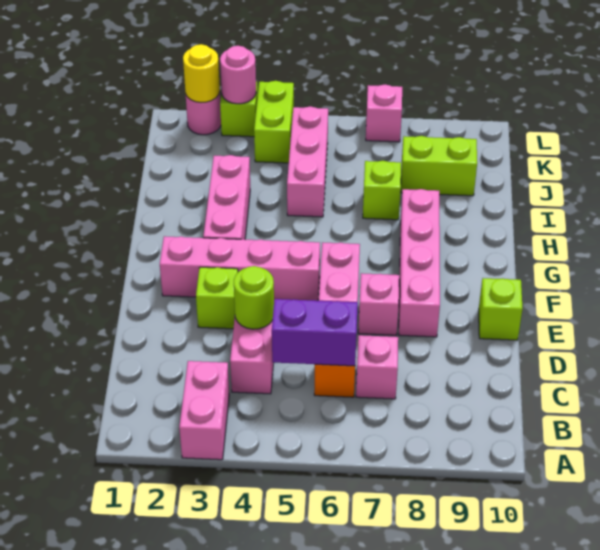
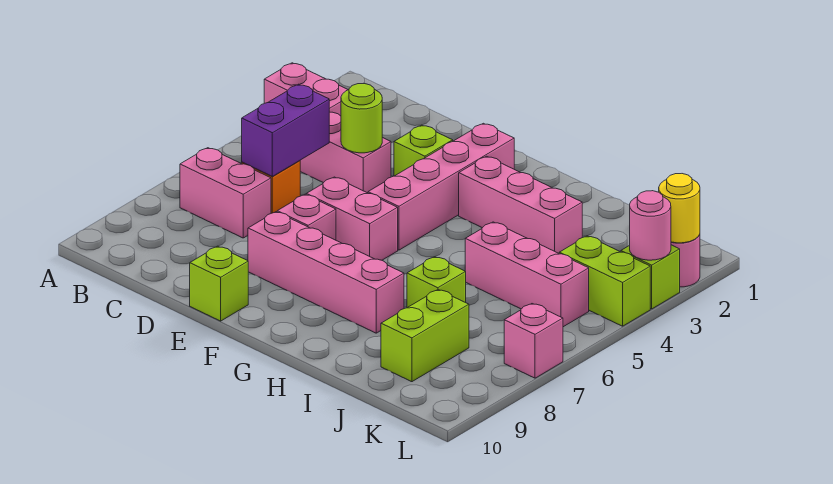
pink brick C7 level 1 -> pink brick B7:C7 level 1

